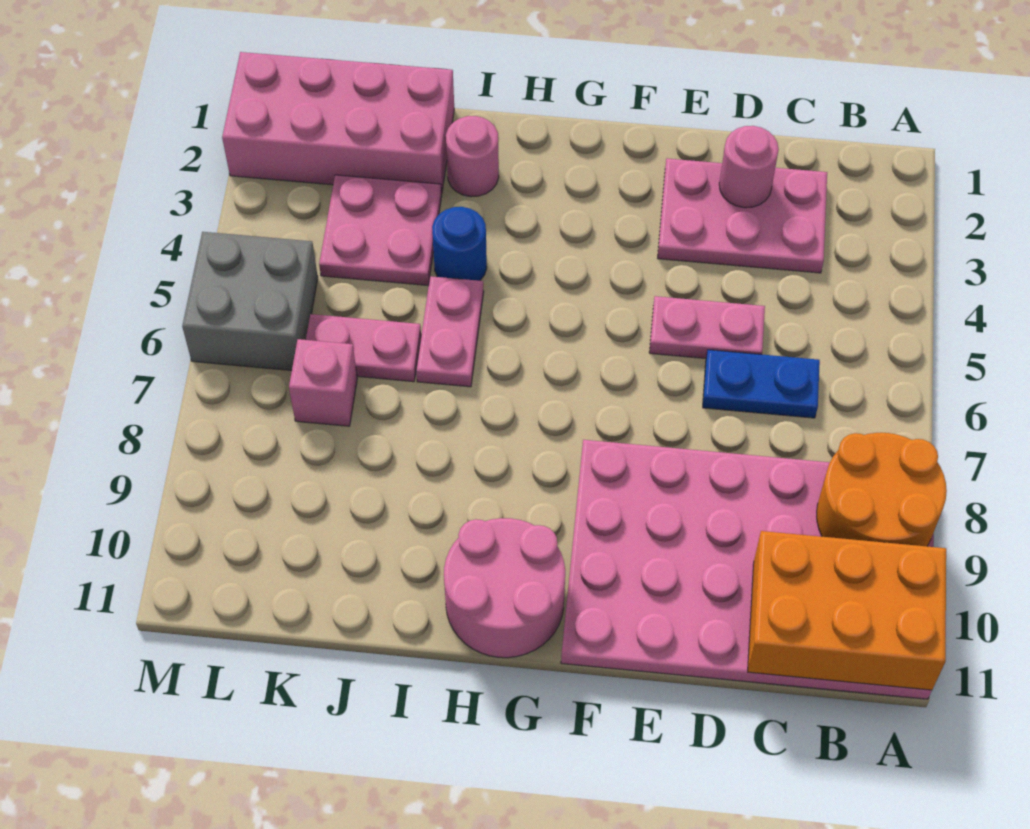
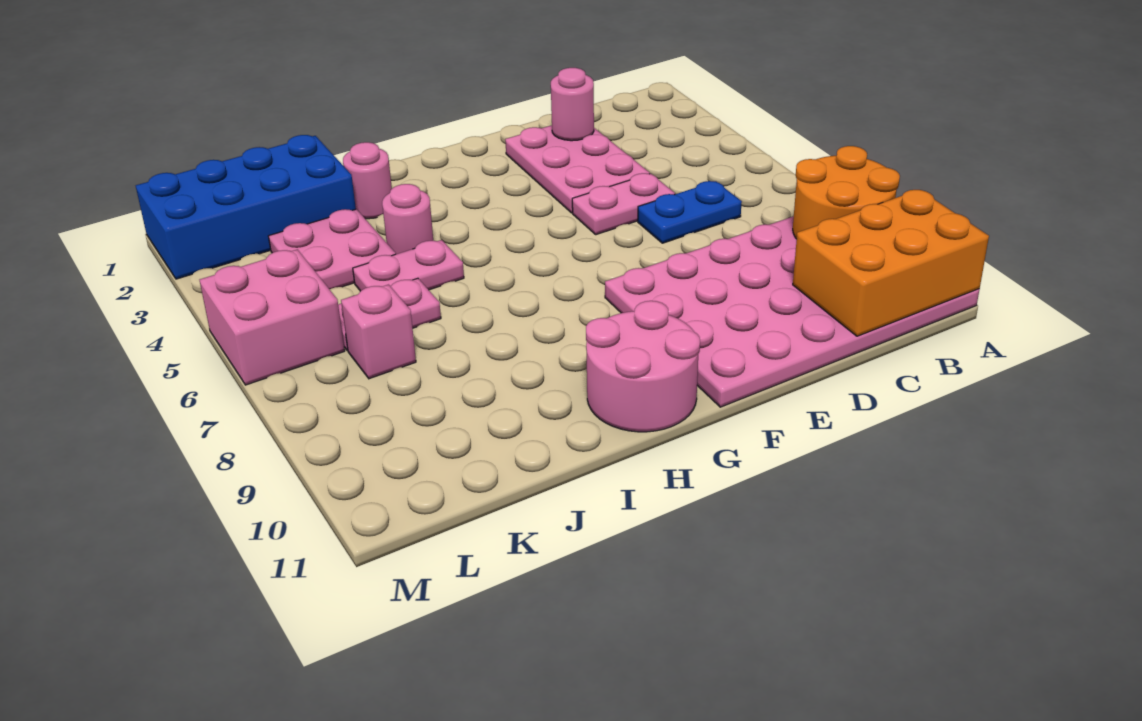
pink plate C2:E3 level 1 -> pink plate D2:E4 level 1
blue round brick I4 level 1 -> pink round brick I4 level 1
pink plate I5:I6 level 1 -> pink plate I5:J5 level 1
pink brick J1:M2 level 1 -> blue brick J1:M2 level 1
grey brick L5:M6 level 1 -> pink brick L5:M6 level 1

